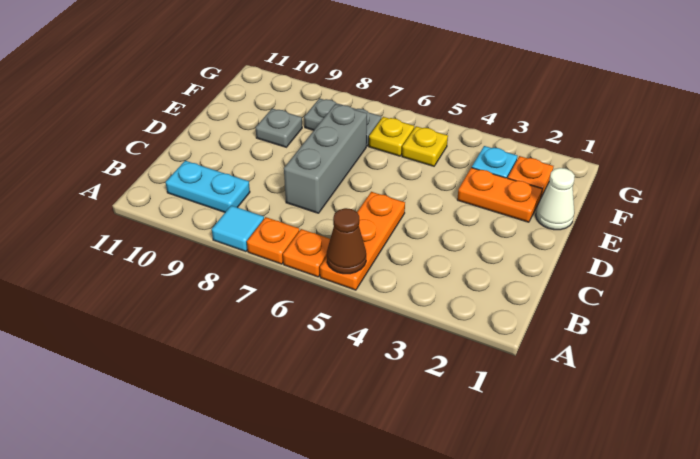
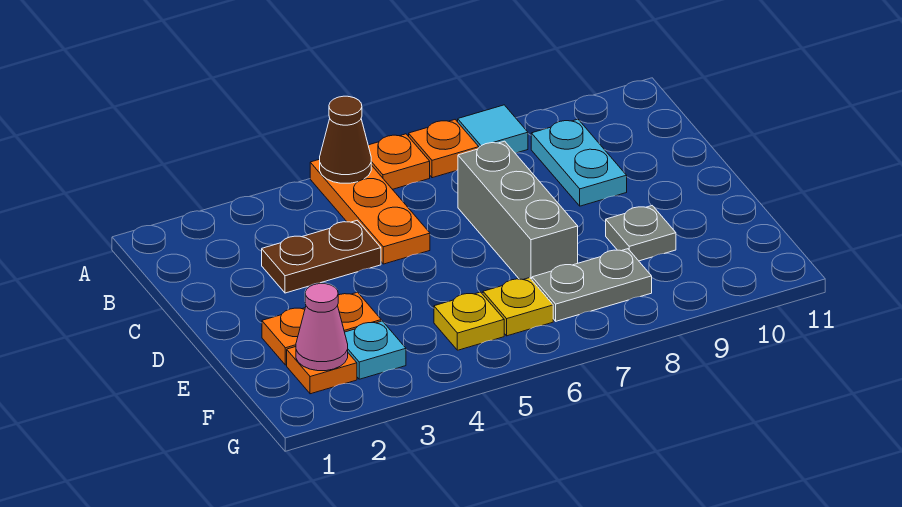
cyan plate B9:B10 level 1 -> cyan plate B9:C9 level 1
none -> brown plate C3:C4 level 1
white cone E1 level 1 -> none
none -> pink cone F2 level 2

